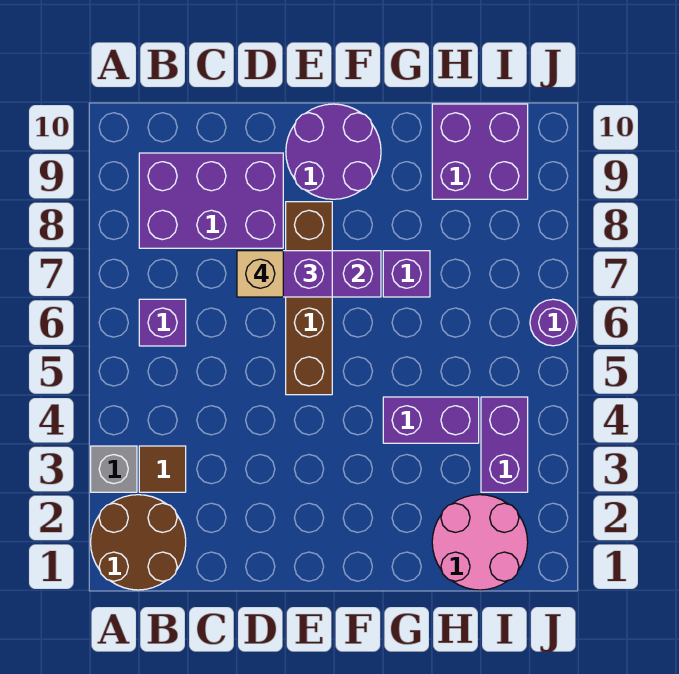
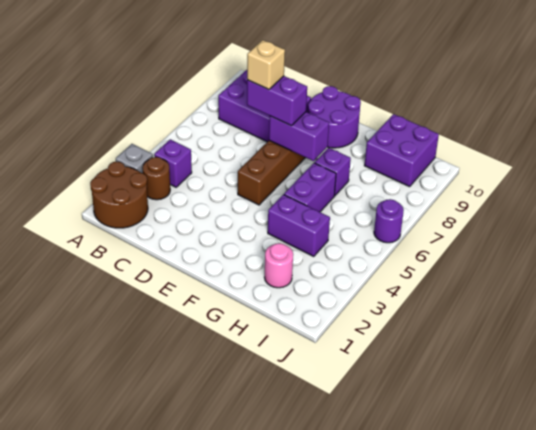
brown tile B3 level 1 -> brown round brick B3 level 1
purple brick B6 level 1 -> purple brick B4 level 1
pink round brick H1:I2 level 1 -> pink round brick H2 level 1
purple brick I3:I4 level 1 -> purple brick G5:G6 level 1

